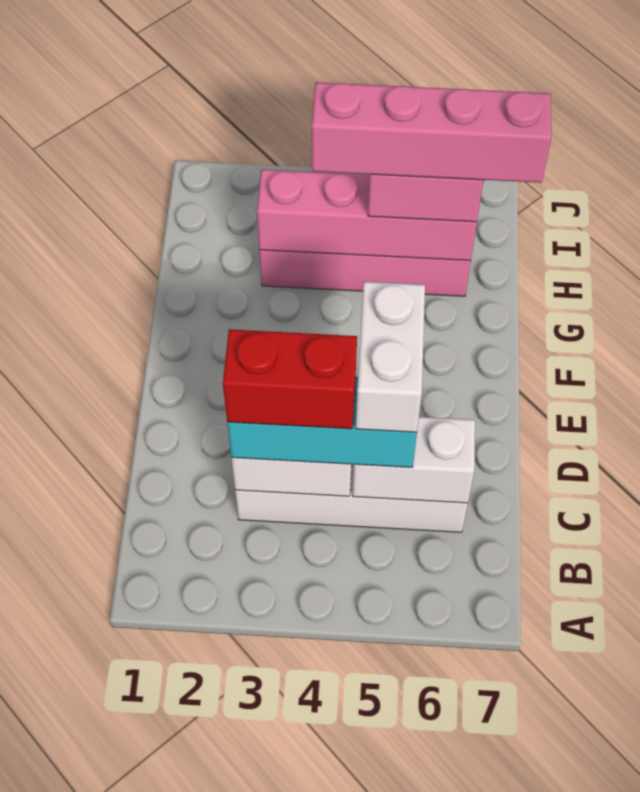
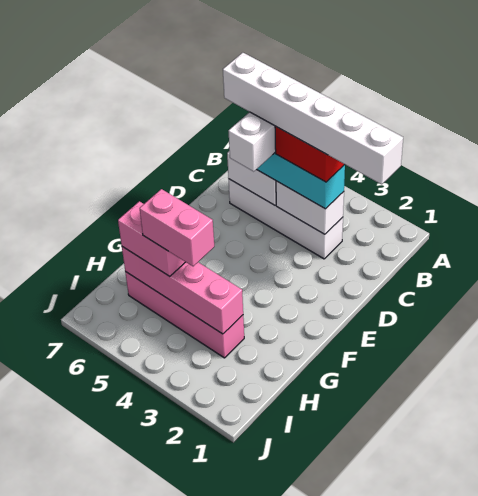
none -> white brick C1:C6 level 5
pink brick H4:H7 level 4 -> pink brick H4:H5 level 4

